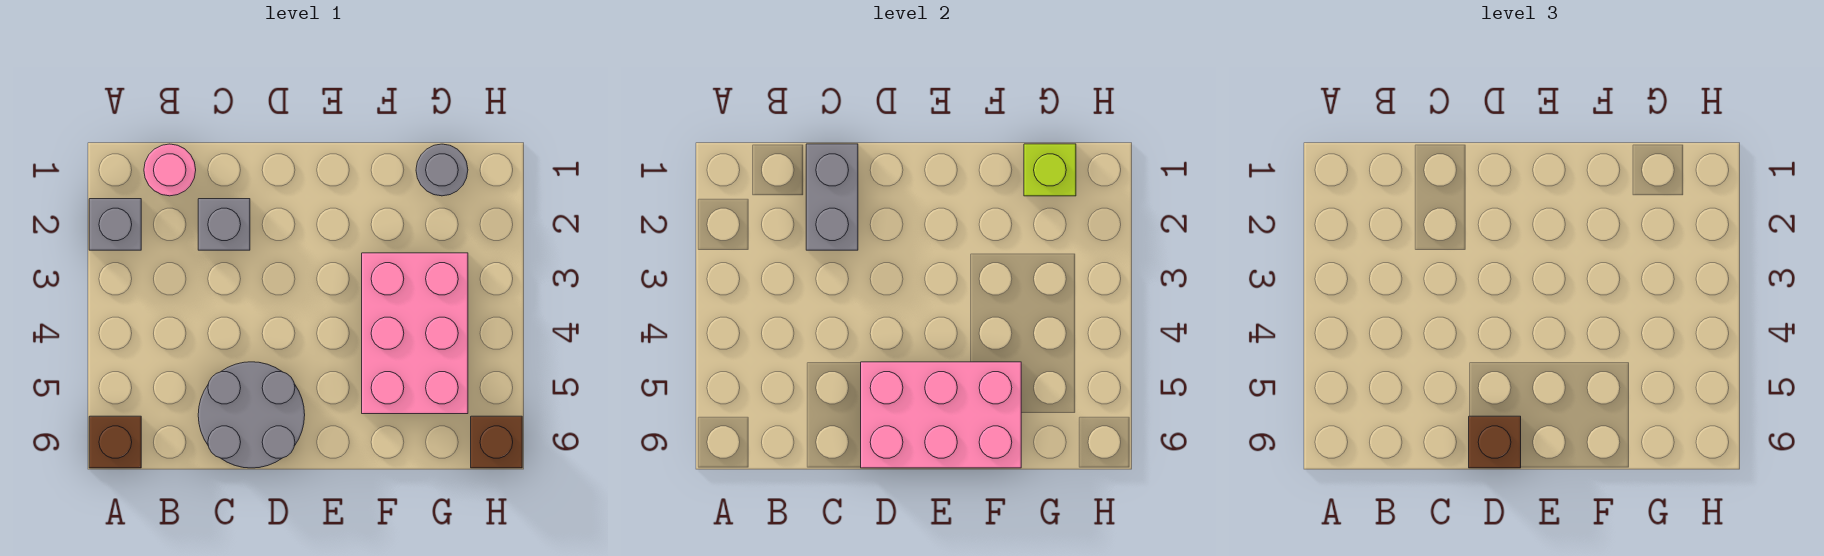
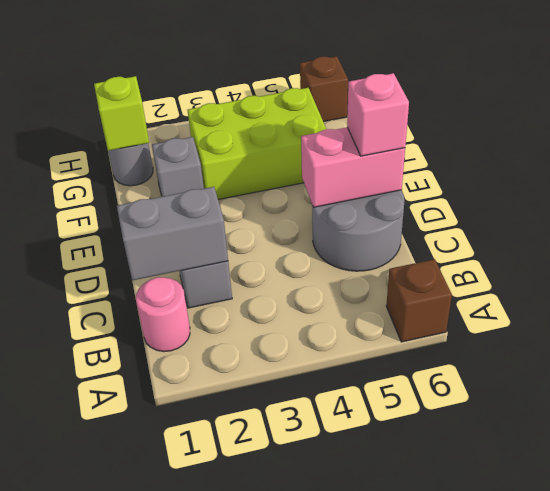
grey brick A2 level 1 -> grey brick F2 level 1
pink brick D5:F6 level 2 -> pink brick D5:D6 level 2
brown brick D6 level 3 -> pink brick D6 level 3
pink brick F3:G5 level 1 -> lime brick F3:G5 level 1

